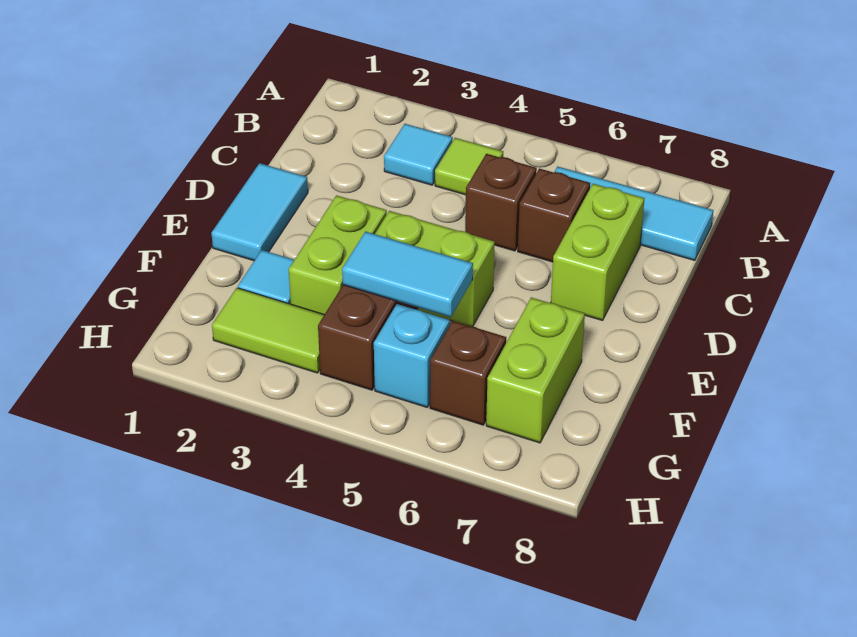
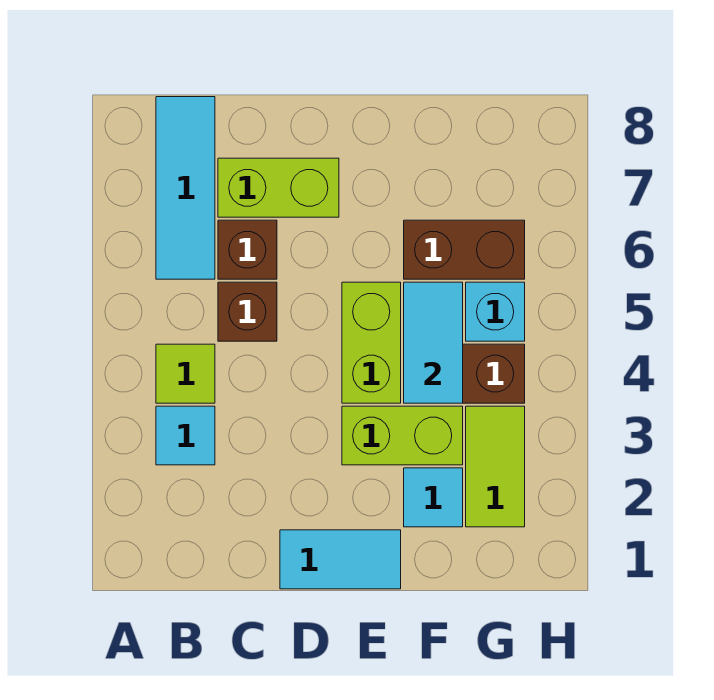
lime brick F7:G7 level 1 -> none
brown brick G6 level 1 -> brown brick F6:G6 level 1

